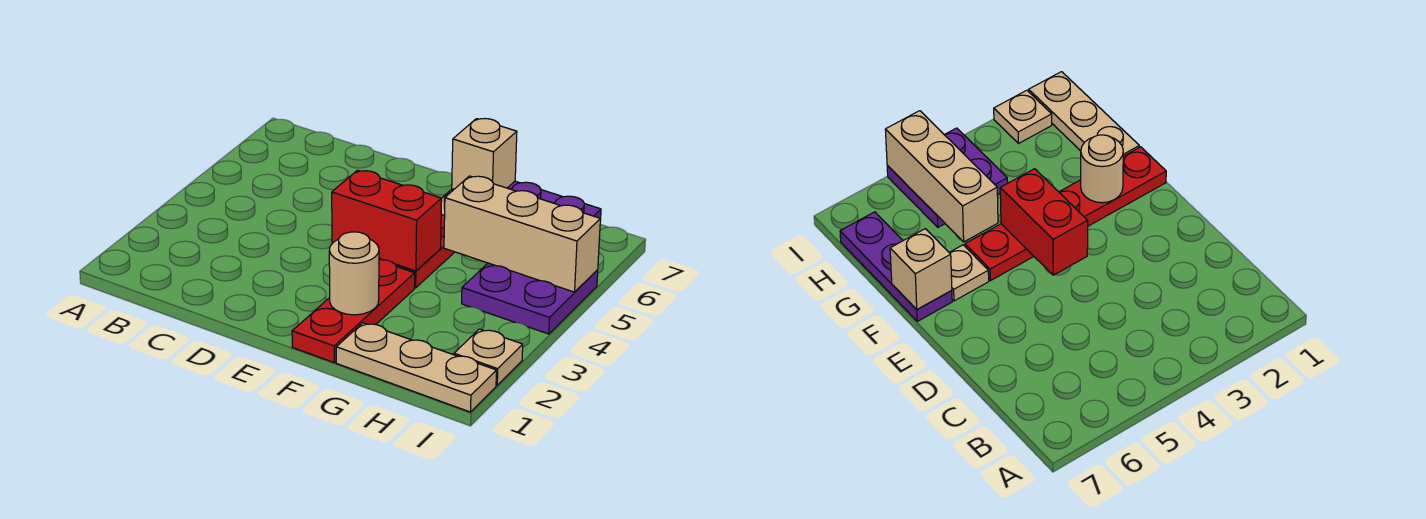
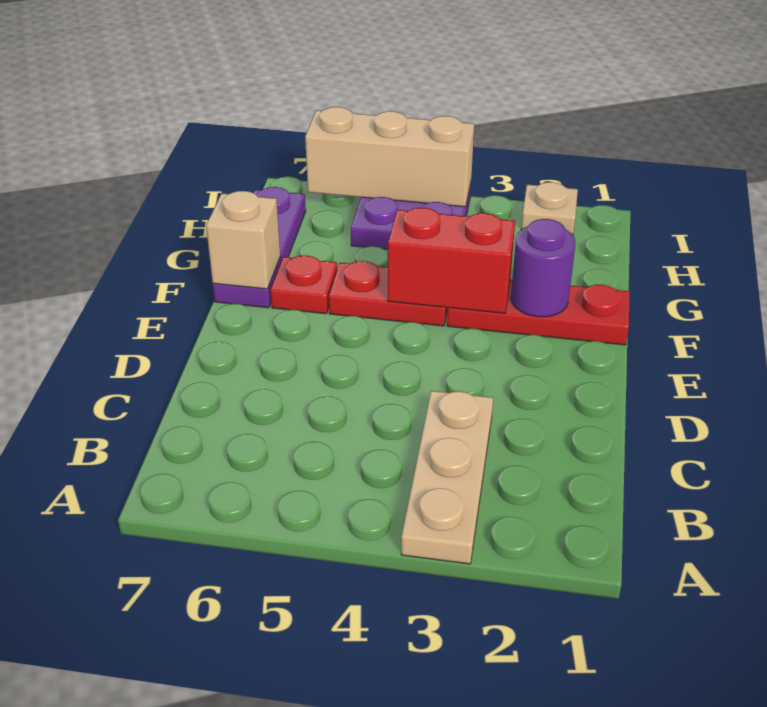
red brick E4:F4 level 2 -> red brick F3:F4 level 2
tan round brick F2 level 2 -> purple round brick F2 level 2
tan plate F6 level 1 -> red plate F6 level 1
tan plate G1:I1 level 1 -> tan plate A3:C3 level 1
tan brick G5:I5 level 2 -> tan brick I4:I6 level 2

